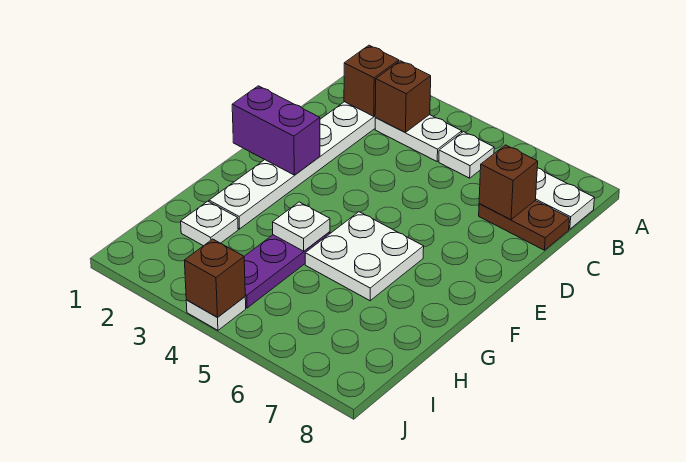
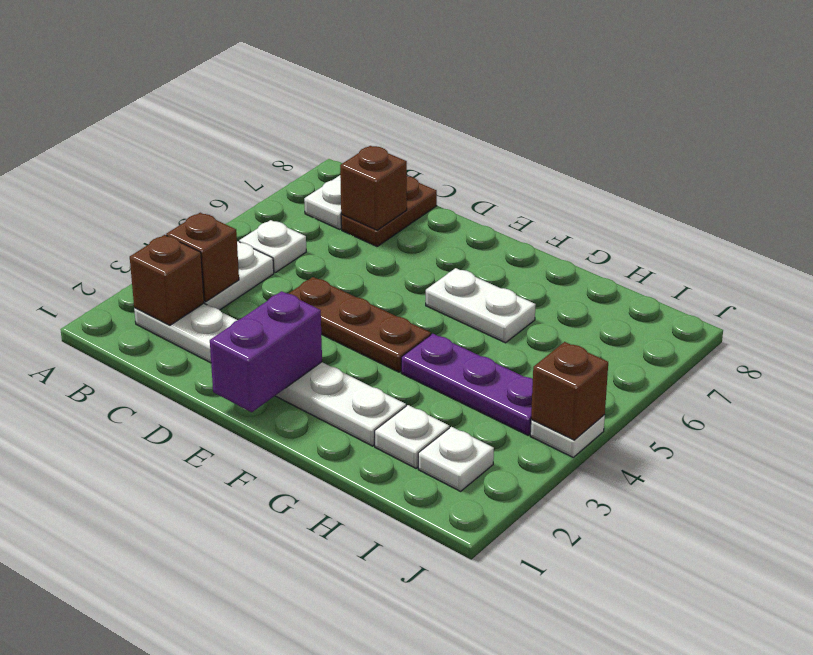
none -> brown plate D4:F4 level 1
white plate F5:G6 level 1 -> white plate F6:G6 level 1
white plate G4 level 2 -> white plate I2 level 1

